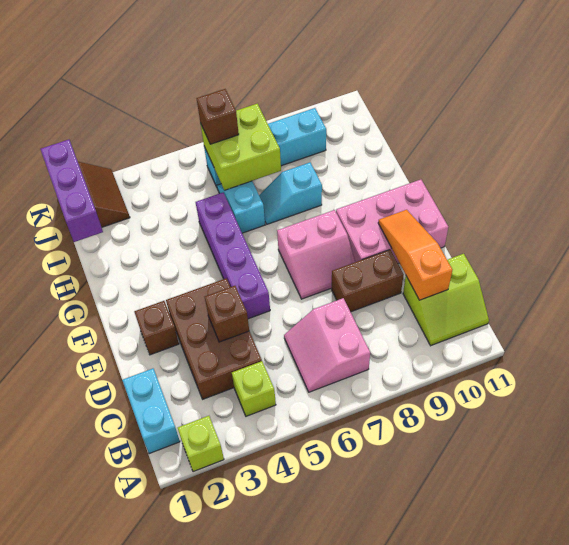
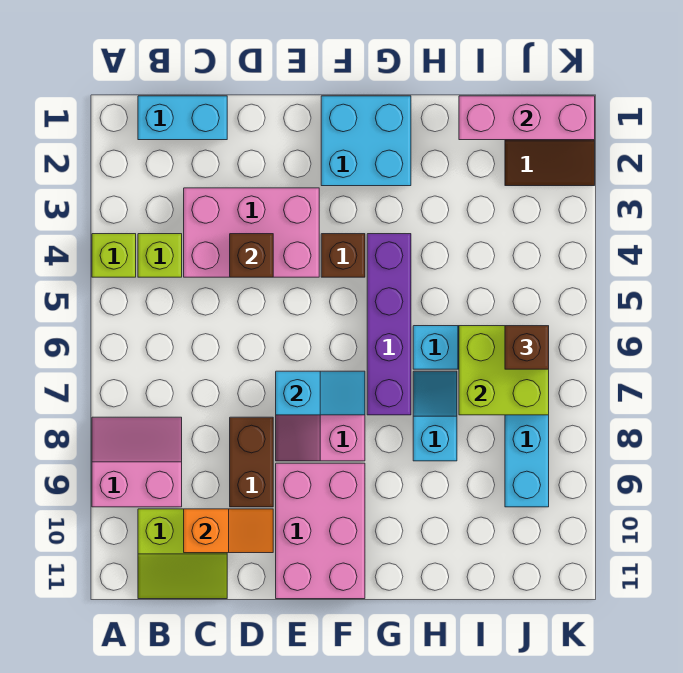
lime brick A2 level 1 -> lime brick A4 level 1
pink slope B6:C7 level 1 top 7 -> pink slope A8:B9 level 1 top 9
lime slope B10:C11 level 1 top C -> lime slope B10:C11 level 1 top 10
brown brick C3:E4 level 1 -> pink brick C3:E4 level 1
orange slope C10:E10 level 2 top C -> orange slope C10:D10 level 2 top C
brown brick E2 level 1 -> brown brick F4 level 1
purple brick E5:H5 level 1 -> purple brick G4:G7 level 1
none -> cyan slope E7:F7 level 2 top E
none -> cyan brick F1:G2 level 1
purple brick I1:K1 level 2 -> pink brick I1:K1 level 2

